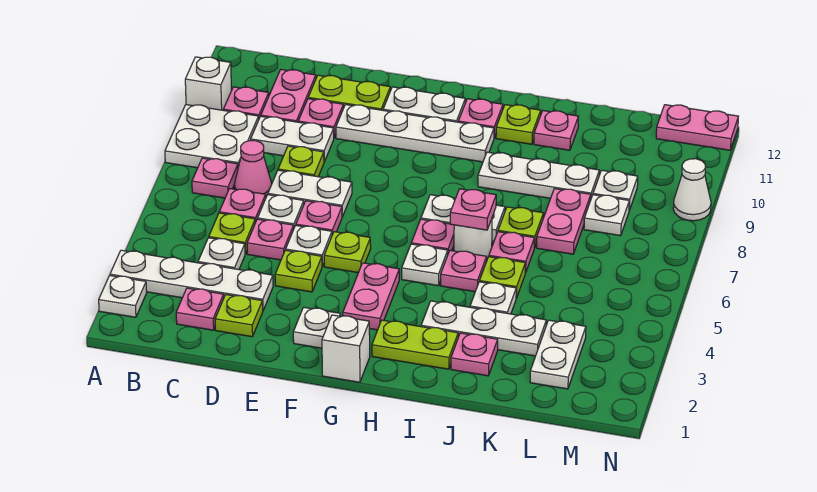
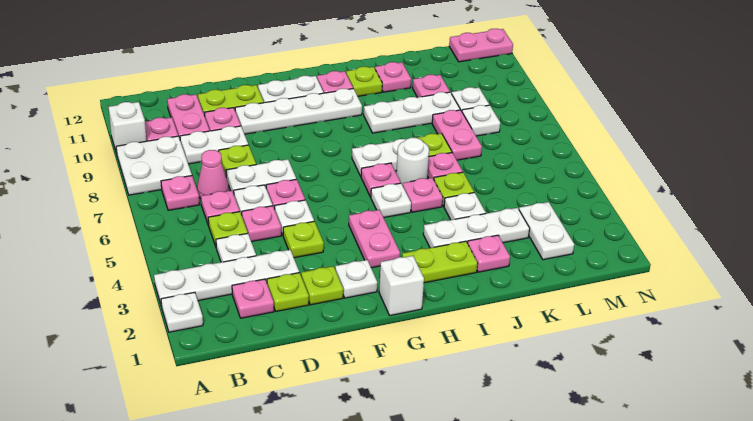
lime plate F5 level 1 -> lime plate E2 level 1
pink plate I6 level 2 -> pink plate K10 level 1
white cone N9 level 1 -> none

